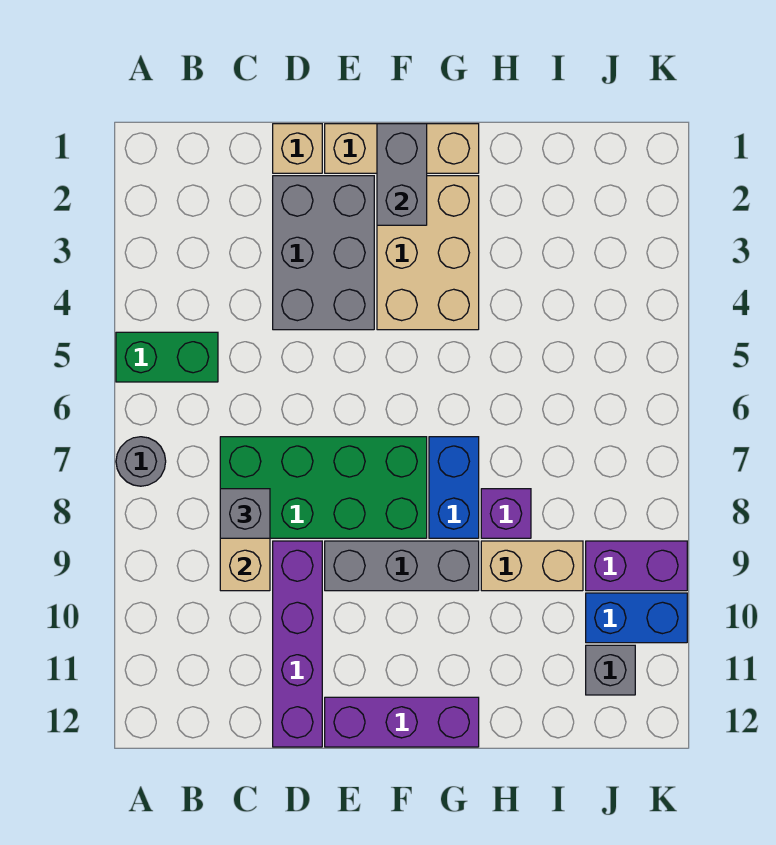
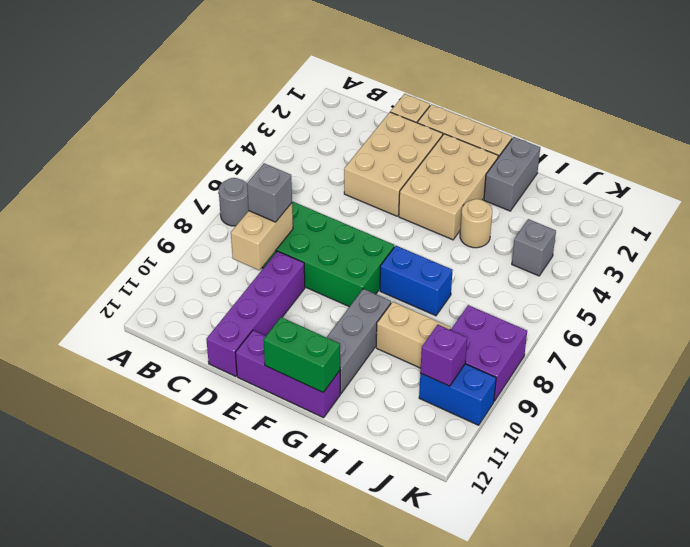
green brick A5:B5 level 1 -> green brick F12:G12 level 2
grey brick D2:E4 level 1 -> tan brick D2:E4 level 1
grey brick E9:G9 level 1 -> grey brick G9:G11 level 1
grey brick F1:F2 level 2 -> grey brick H1:H2 level 1
blue brick G7:G8 level 1 -> blue brick G7:H7 level 1
none -> tan round brick H4 level 1
purple brick H8 level 1 -> purple brick J10 level 2
purple brick J9:K9 level 1 -> purple brick J8:K9 level 1
grey brick J11 level 1 -> grey brick J4 level 1

